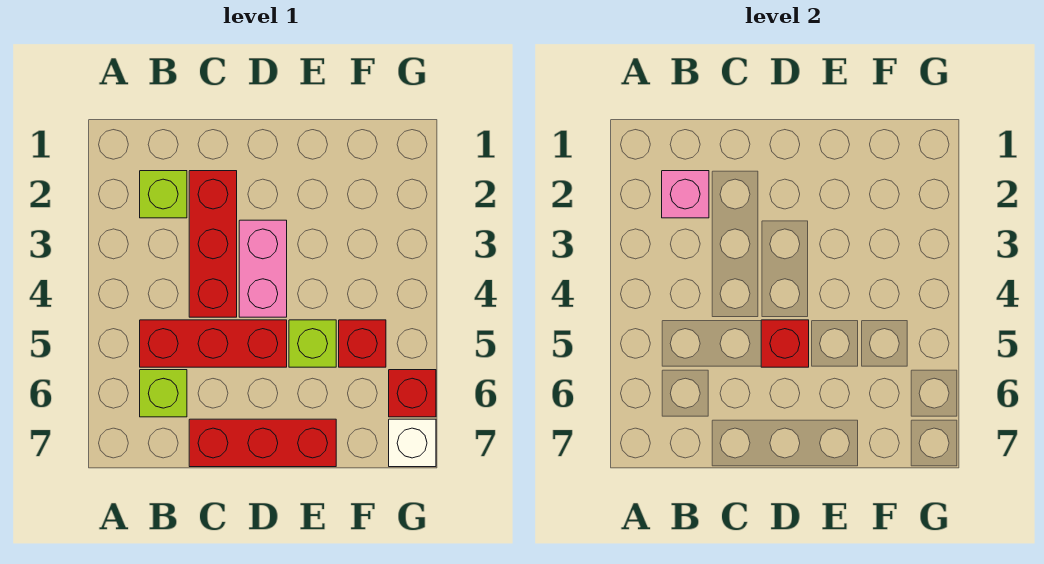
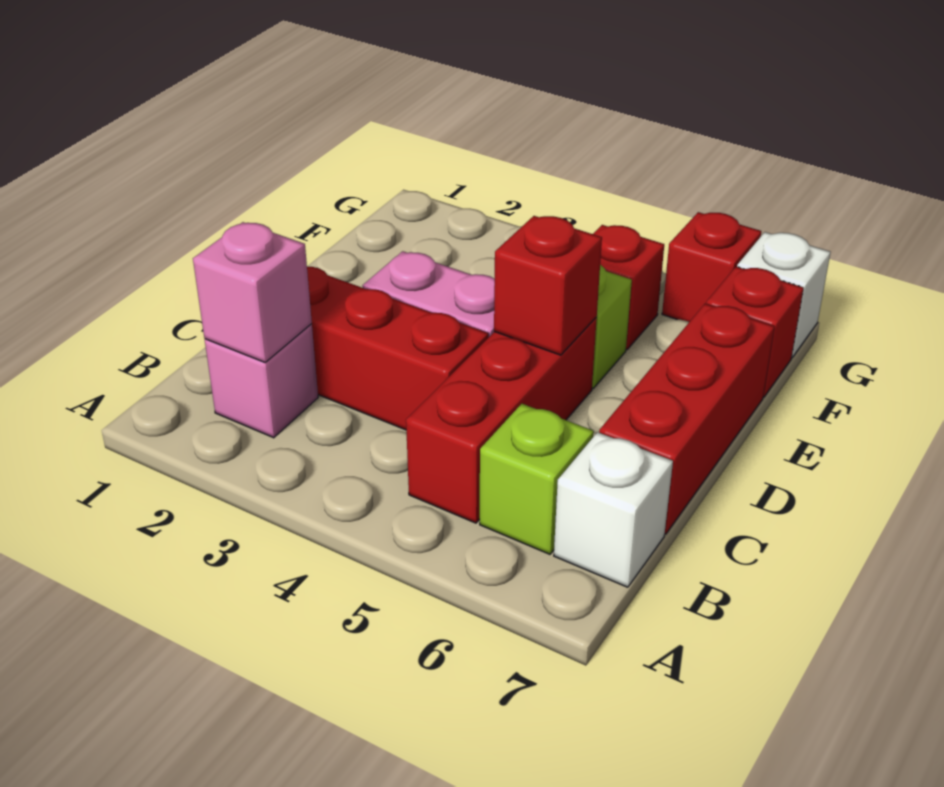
lime brick B2 level 1 -> pink brick B2 level 1
none -> white brick B7 level 1
none -> red brick F7 level 1

